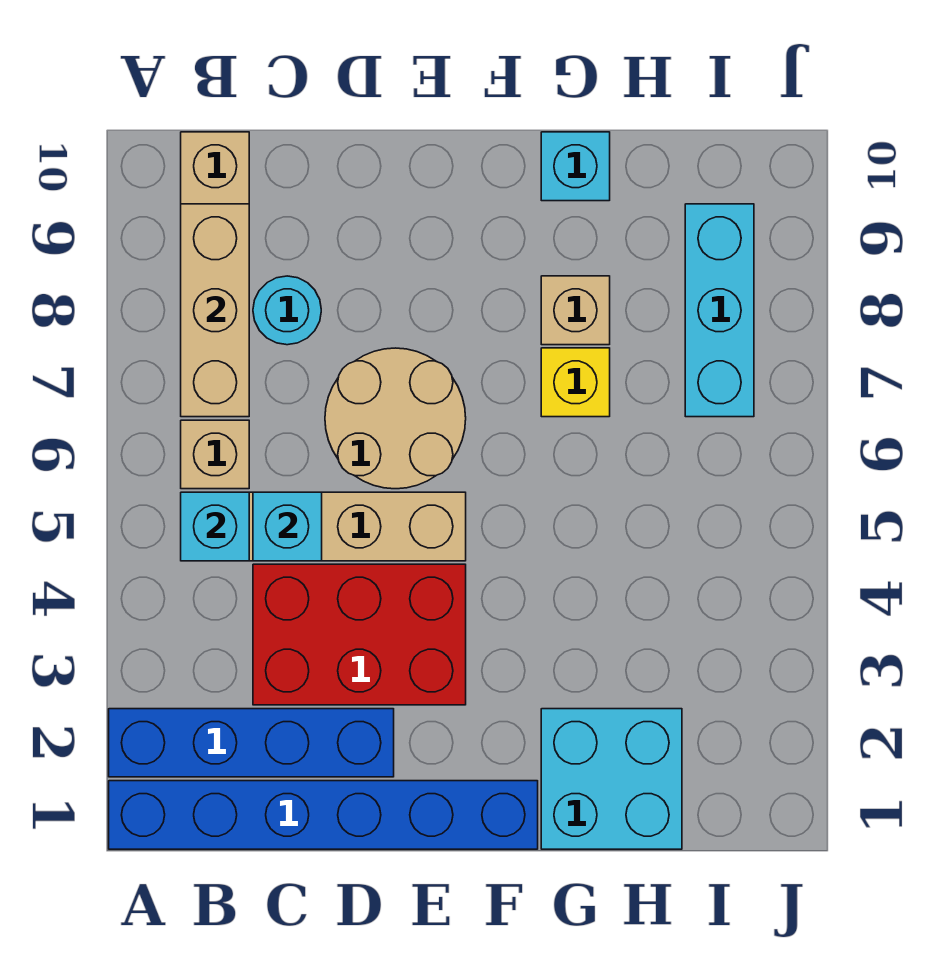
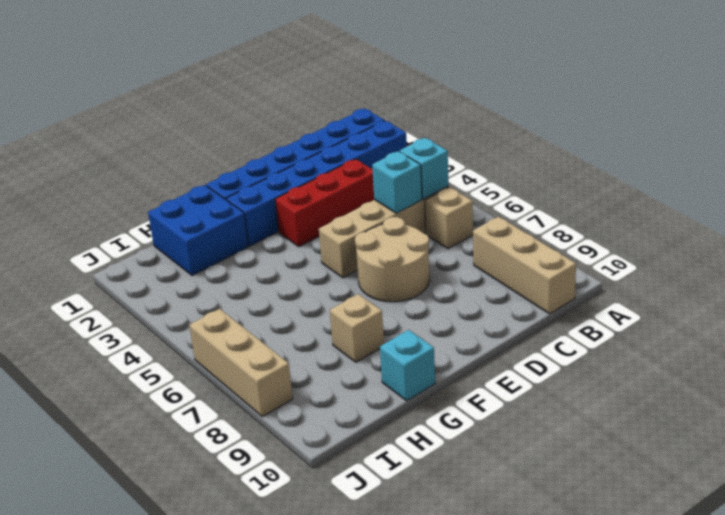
blue brick A2:D2 level 1 -> blue brick A2:F2 level 1
tan brick B7:B9 level 2 -> tan brick J6:J8 level 1
red brick C3:E4 level 1 -> red brick C3:E3 level 1
cyan round brick C8 level 1 -> none
cyan brick G1:H2 level 1 -> blue brick G1:H2 level 1
yellow brick G7 level 1 -> none
cyan brick I7:I9 level 1 -> none

